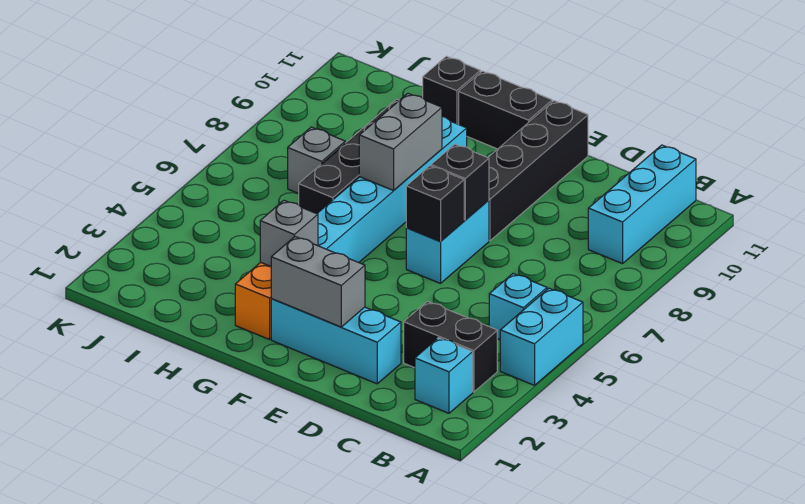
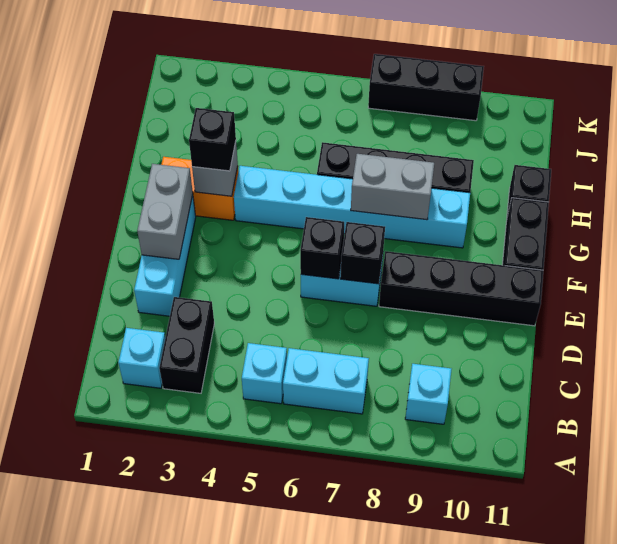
cyan brick A4:A5 level 1 -> cyan brick B6:B7 level 1
cyan brick B9:B11 level 1 -> cyan brick B9 level 1
none -> black brick G3 level 3
grey brick I7 level 1 -> none
none -> black brick K7:K9 level 1

